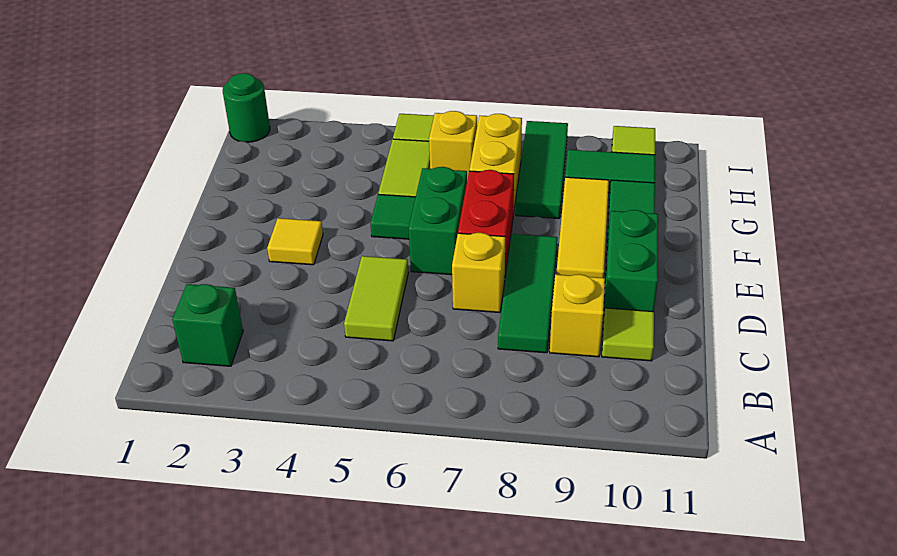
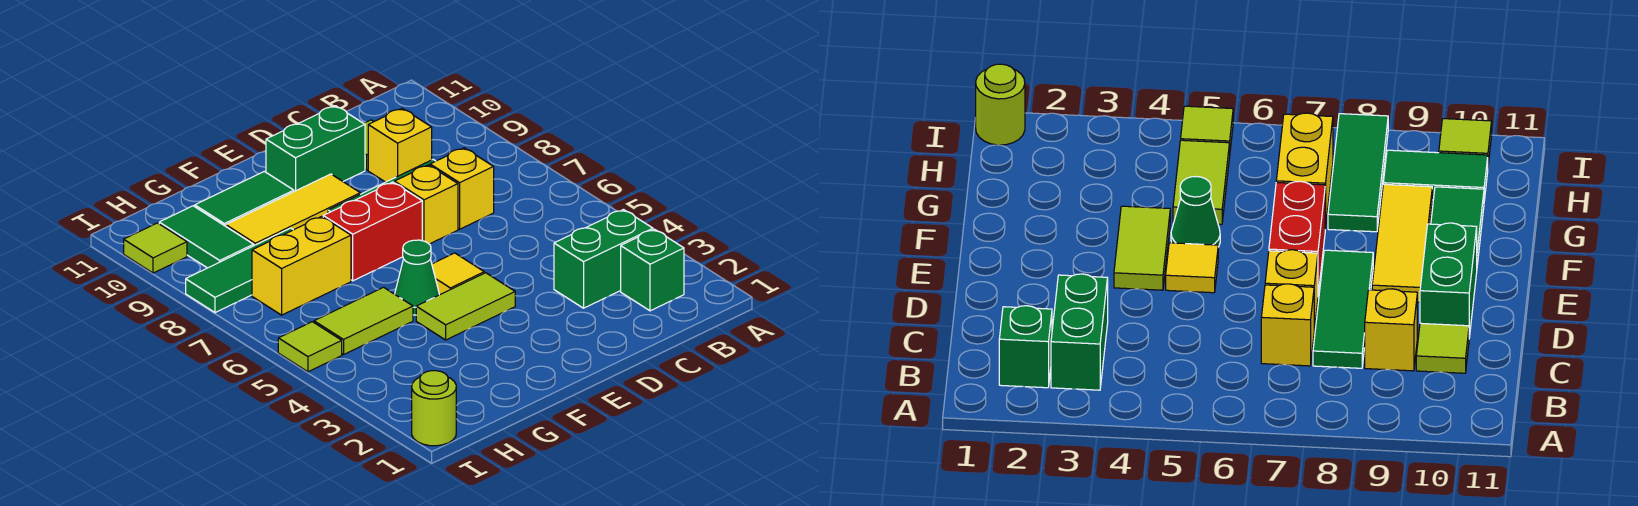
lime tile C5:D5 level 1 -> lime tile E4:F4 level 1
yellow tile E3 level 1 -> yellow tile E5 level 1
green brick E6:F6 level 1 -> green brick B3:C3 level 1
green tile F5 level 1 -> green cone F5 level 1
yellow brick H6 level 1 -> yellow brick C7 level 1
green round brick I1 level 1 -> lime round brick I1 level 1

